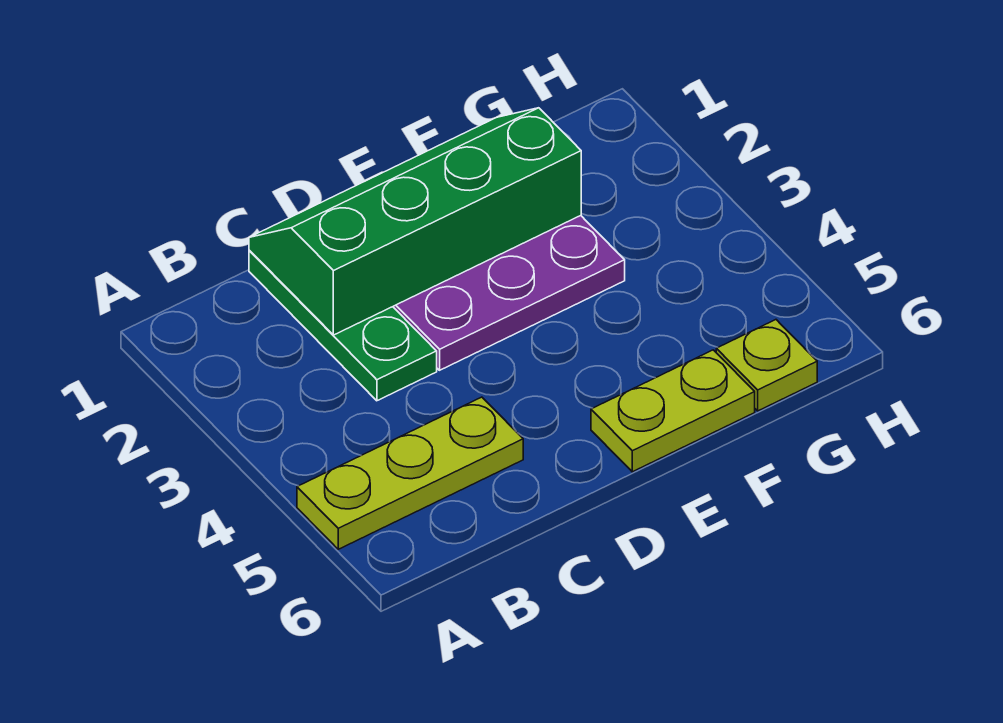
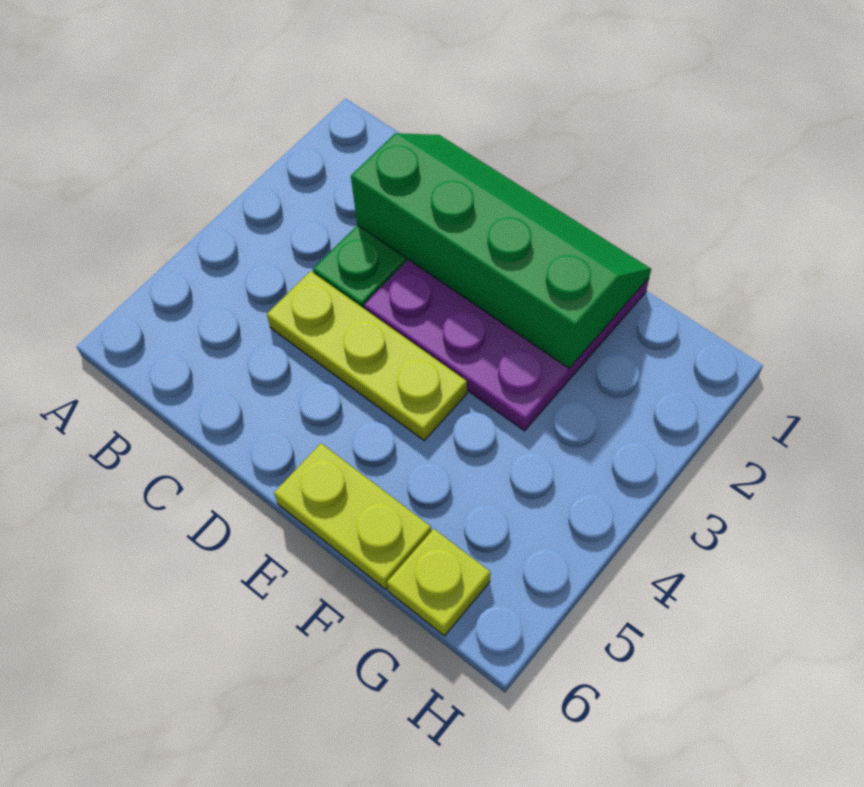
lime plate A5:C5 level 1 -> lime plate C4:E4 level 1

